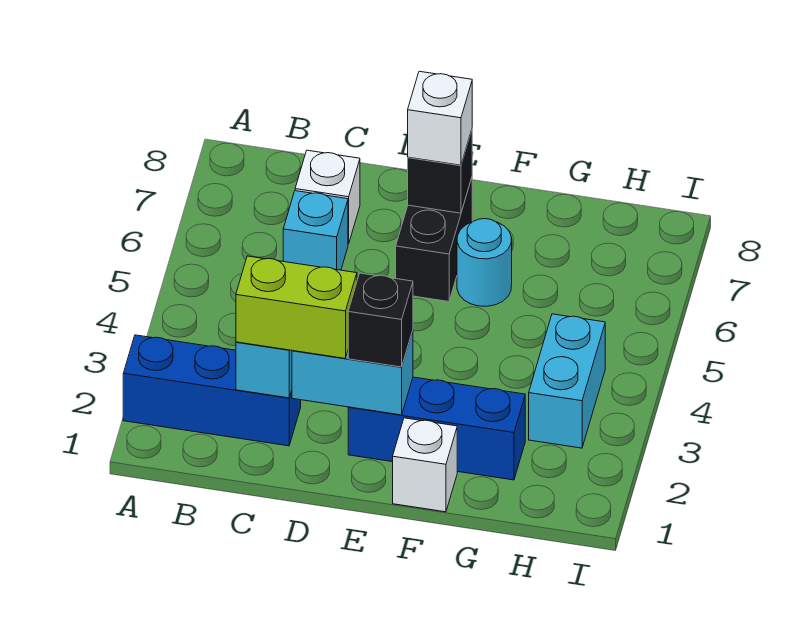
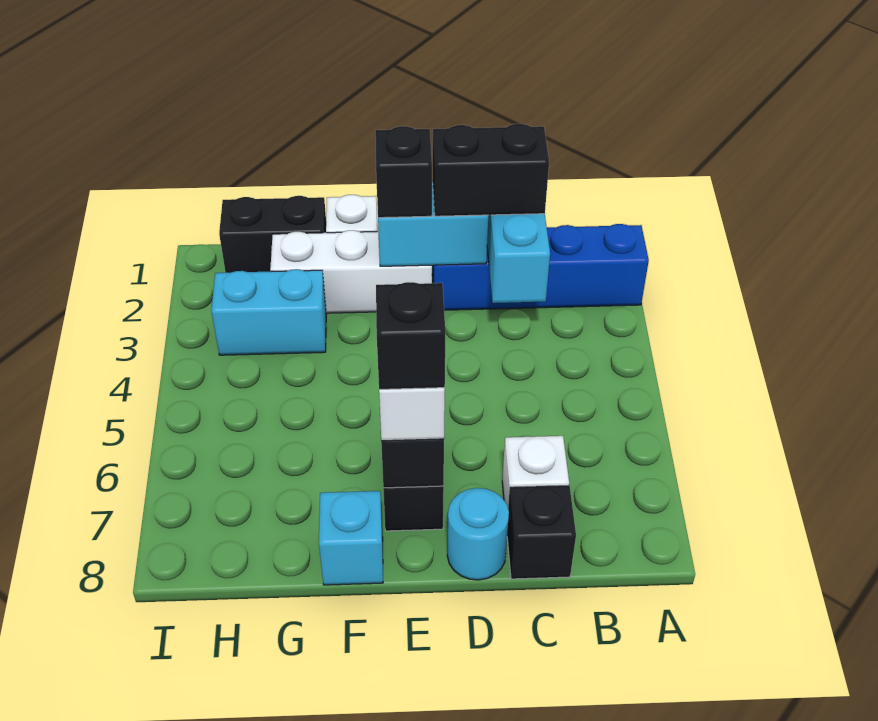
blue brick A2:C2 level 1 -> blue brick A2:D2 level 1
lime brick C2:D2 level 3 -> black brick C2:D2 level 3
cyan brick C6 level 1 -> cyan brick F8 level 1
none -> black brick C8 level 1
blue brick E2:G2 level 1 -> white brick E2:G2 level 1
none -> black brick E7 level 4
cyan round brick F6 level 1 -> cyan round brick D8 level 1
none -> black brick G1:H1 level 1
cyan brick H3:H4 level 1 -> cyan brick G3:H3 level 1

